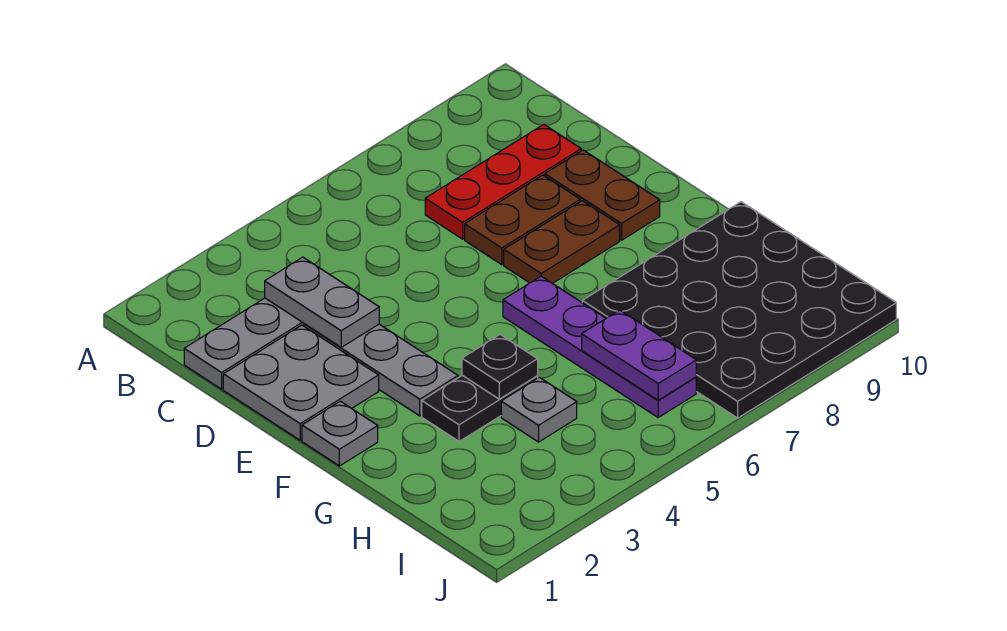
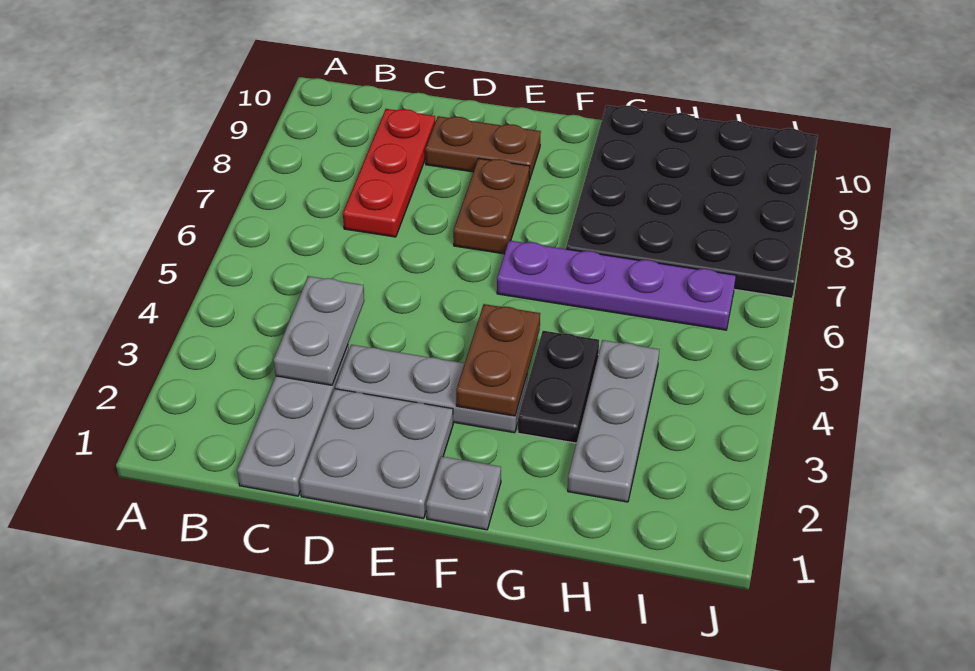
grey plate C3:D3 level 2 -> grey plate C3:C4 level 2
brown plate D7:D8 level 1 -> brown plate F3:F4 level 2
black plate G4 level 2 -> none
grey plate H4 level 1 -> grey plate H2:H4 level 1
purple plate H6:I6 level 2 -> none

